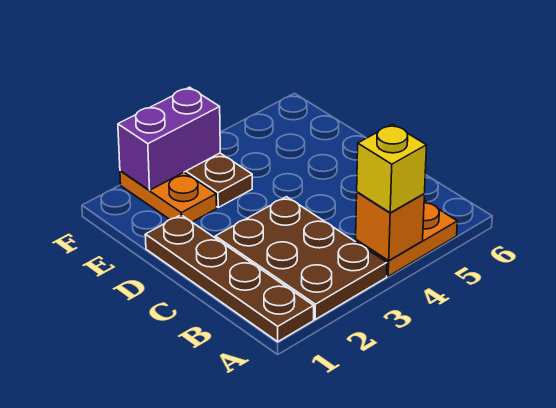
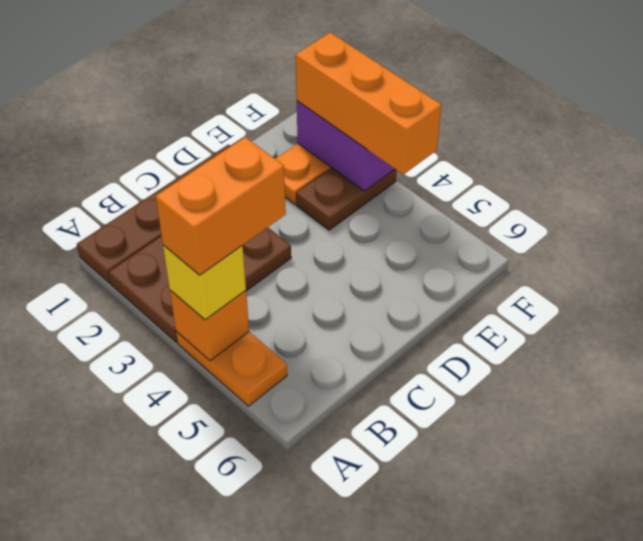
none -> orange brick A4:B4 level 4
none -> orange brick F2:F4 level 3

